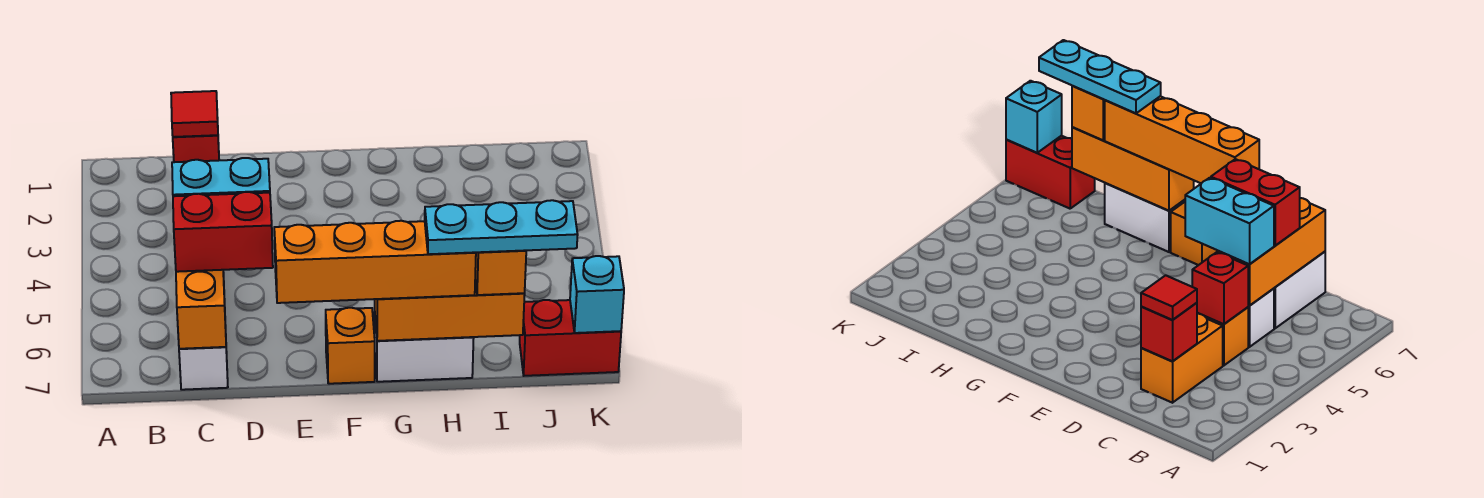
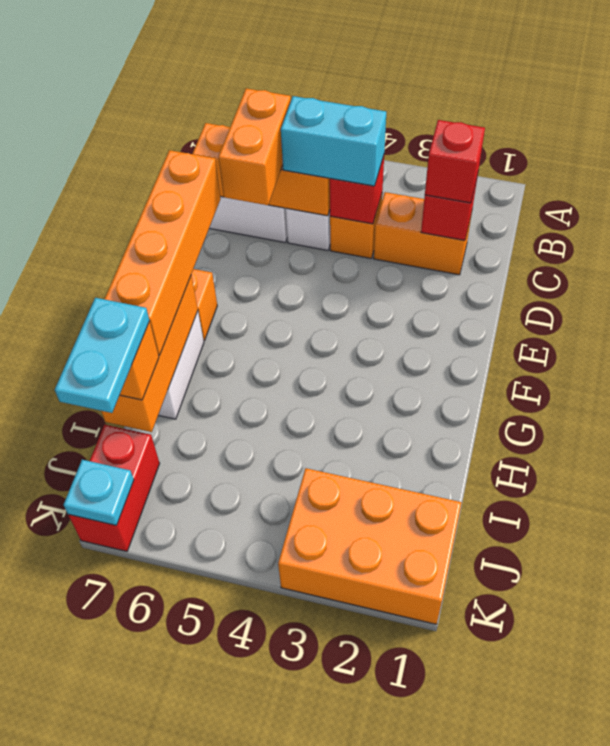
red tile C2 level 3 -> red brick C2 level 3
cyan brick C5:D5 level 3 -> cyan brick C4:C5 level 3
red brick C6:D6 level 3 -> orange brick C6:D6 level 3
cyan plate H7:J7 level 4 -> cyan plate I7:J7 level 4
none -> orange brick J1:K3 level 1
cyan brick K7 level 2 -> cyan plate K7 level 2

